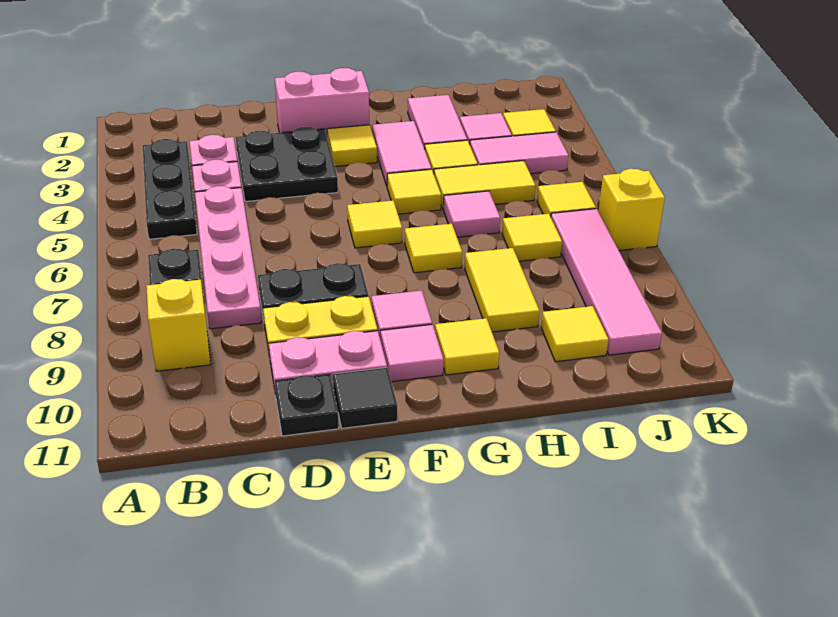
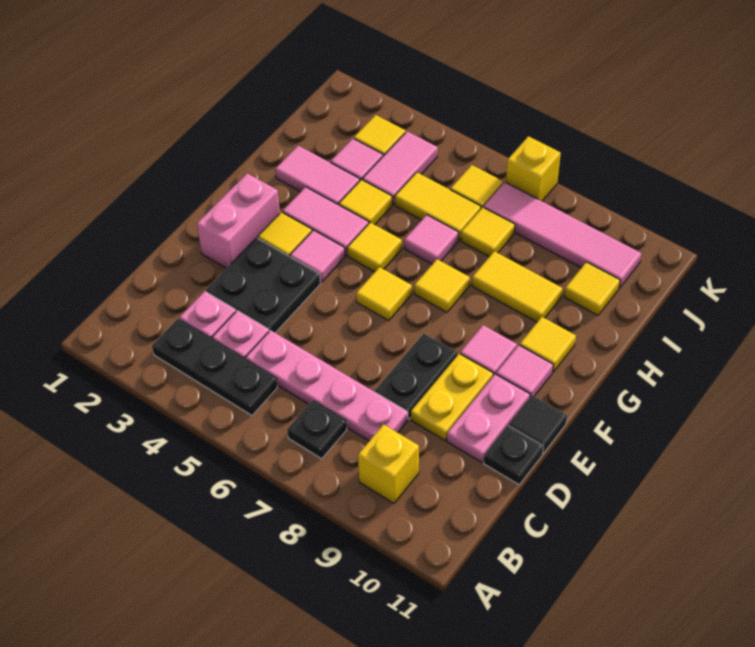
none -> pink tile F4 level 1
yellow tile H5:I5 level 1 -> yellow tile I5:I6 level 1

